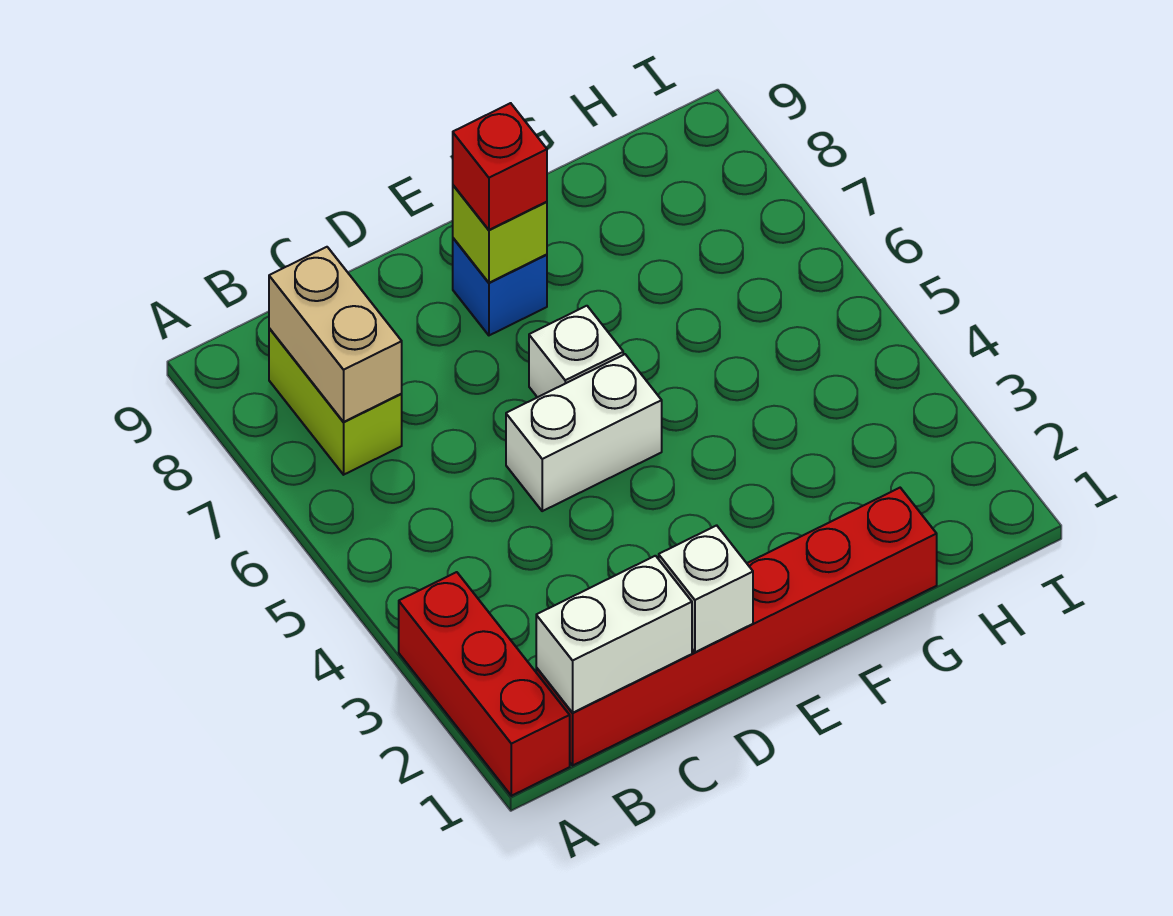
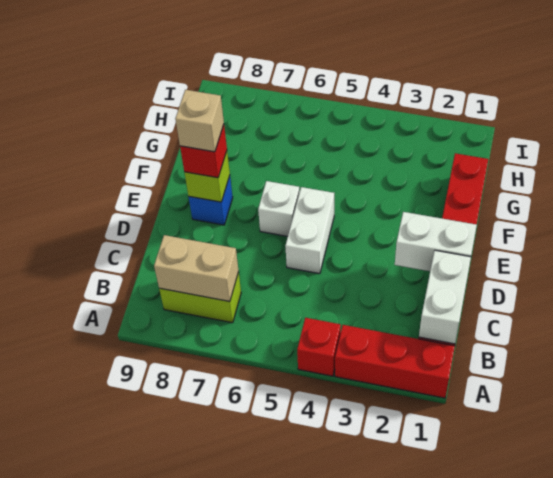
none -> red brick A4 level 1
white brick D1 level 2 -> white brick D1:D2 level 2
none -> tan brick E8 level 4

